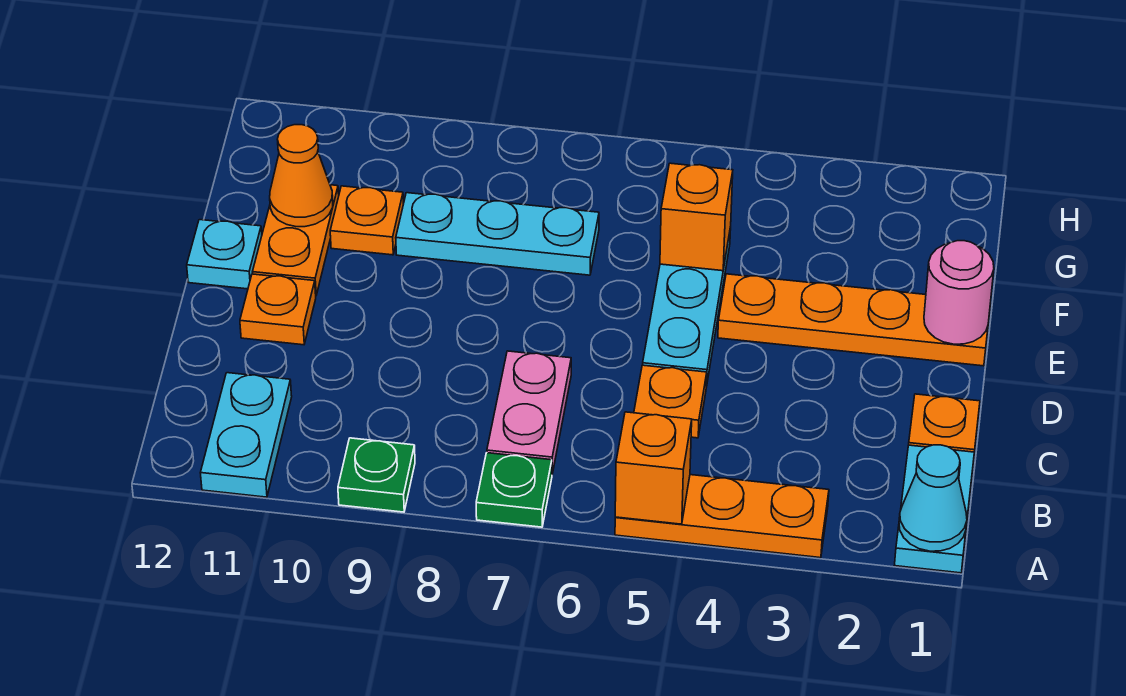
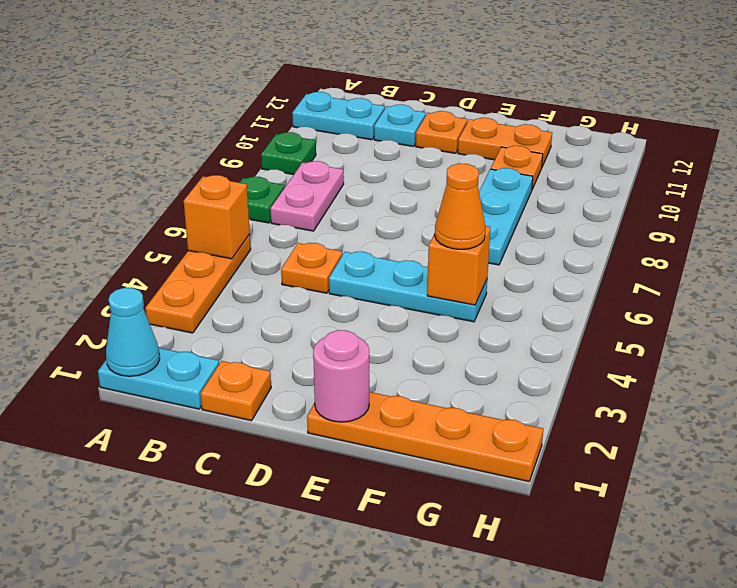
pink plate B7:C7 level 1 -> pink plate B7:B8 level 1
orange plate E1:E4 level 1 -> orange plate E1:H1 level 1
cyan plate E12 level 1 -> cyan plate C11 level 1
orange cone F11 level 2 -> orange cone F5 level 3

